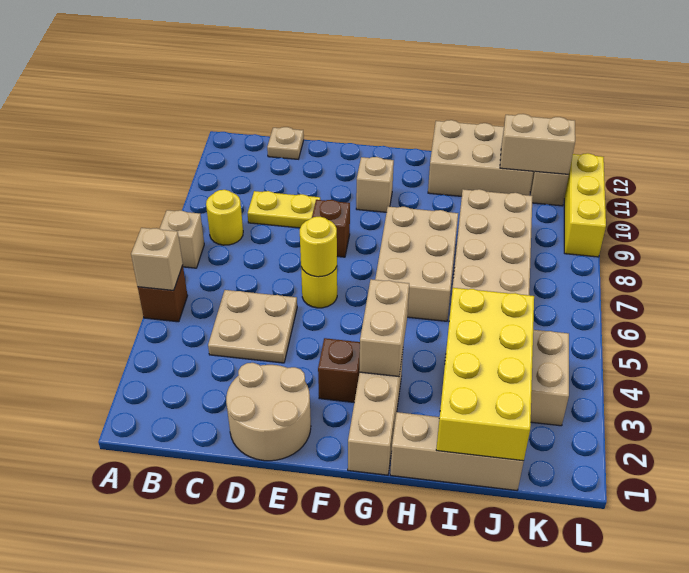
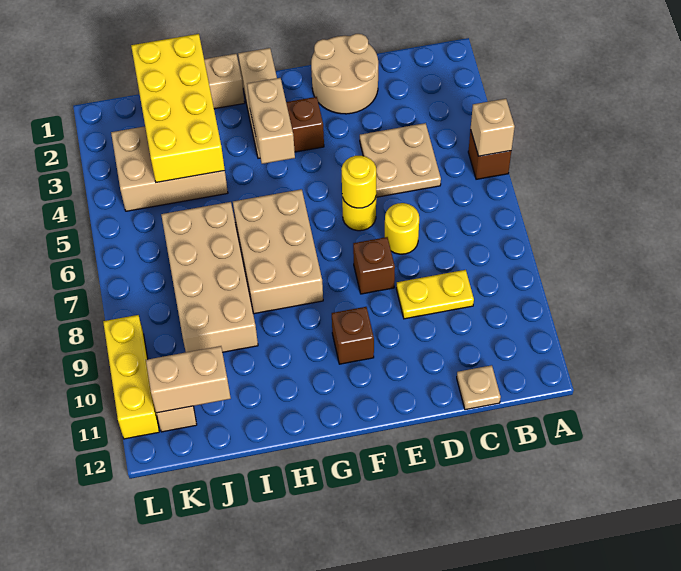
tan brick A7 level 1 -> none
yellow round brick B8 level 1 -> yellow round brick D7 level 1
tan brick F10 level 1 -> brown brick F10 level 1
tan brick H11:J12 level 1 -> none

